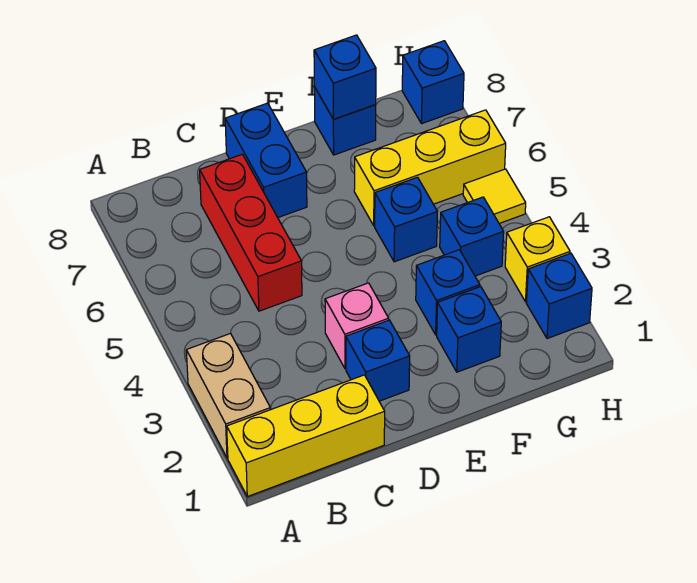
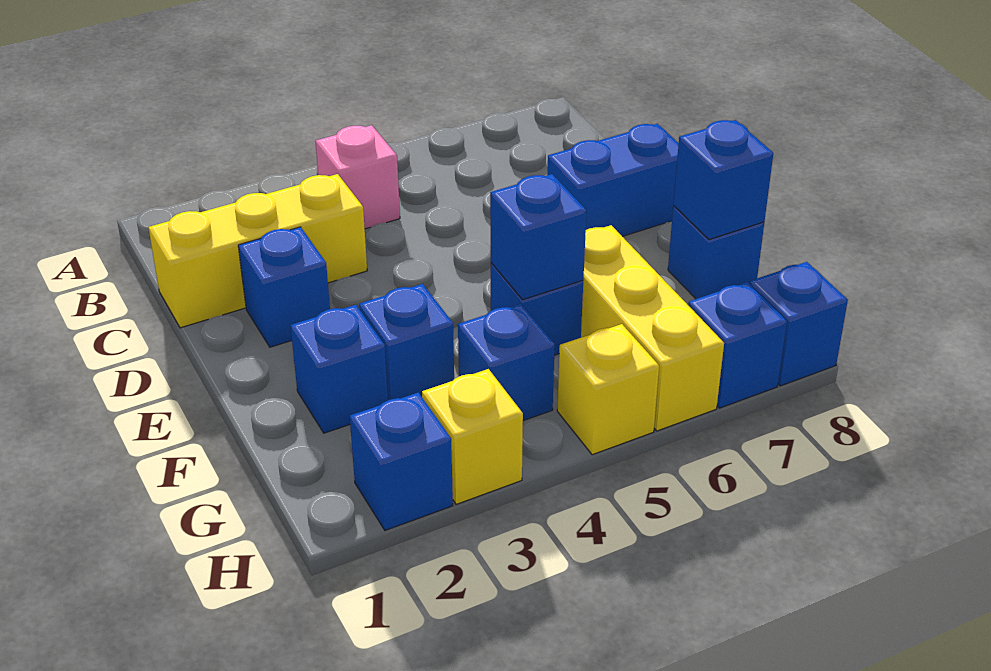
yellow brick A1:C1 level 1 -> yellow brick C1:C3 level 1
tan brick A2:A3 level 1 -> none
red brick C5:C7 level 1 -> none
pink brick D3 level 1 -> pink brick B4 level 1
none -> blue brick F5 level 2
yellow tile H5 level 1 -> yellow brick H5 level 1
none -> blue brick H7 level 1

